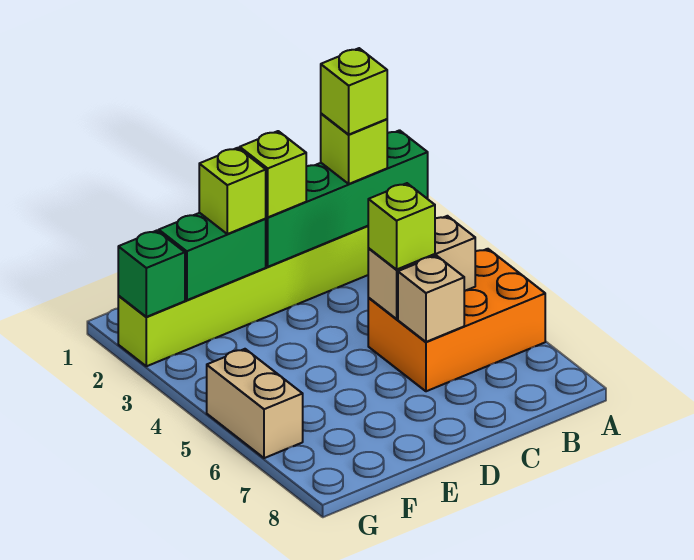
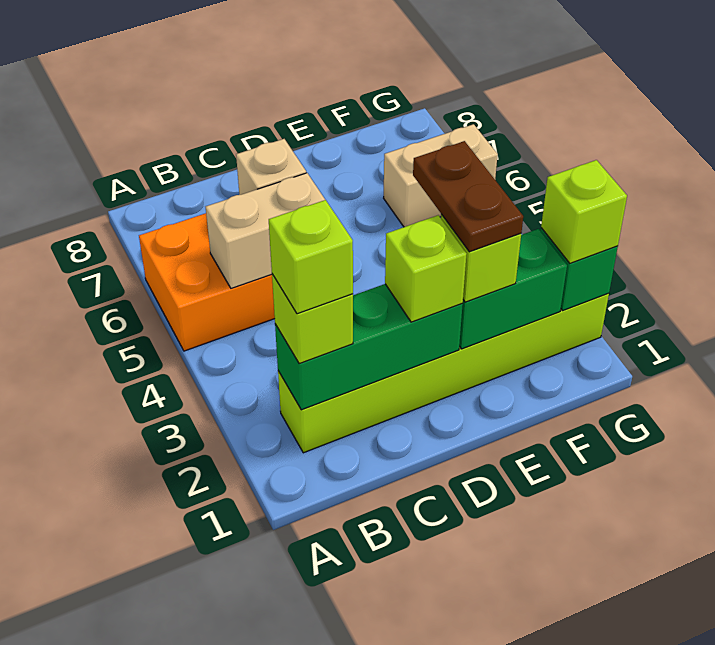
green brick A2:D2 level 2 -> green brick B2:D2 level 2
lime brick C5 level 3 -> lime brick G2 level 3
none -> brown plate E2:E3 level 4
tan brick G5:G6 level 1 -> tan brick F6:G6 level 1

